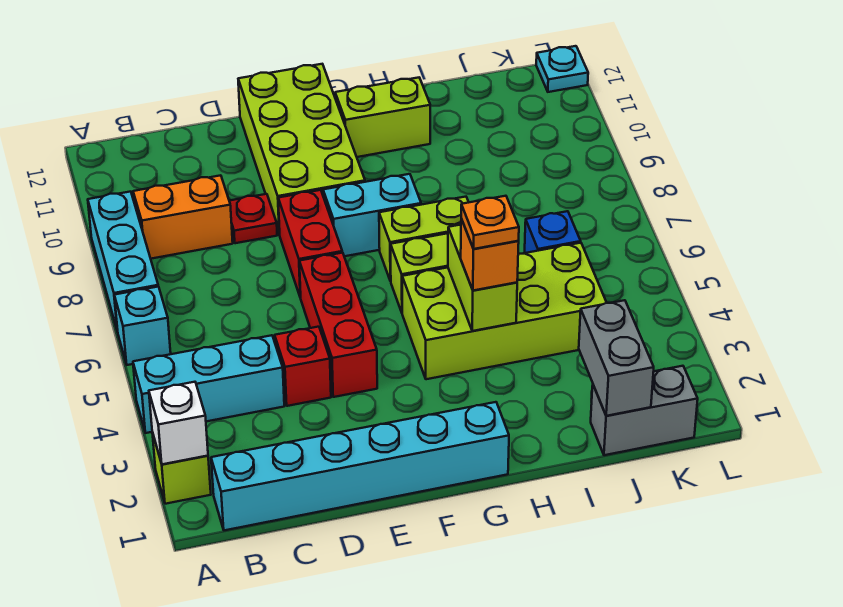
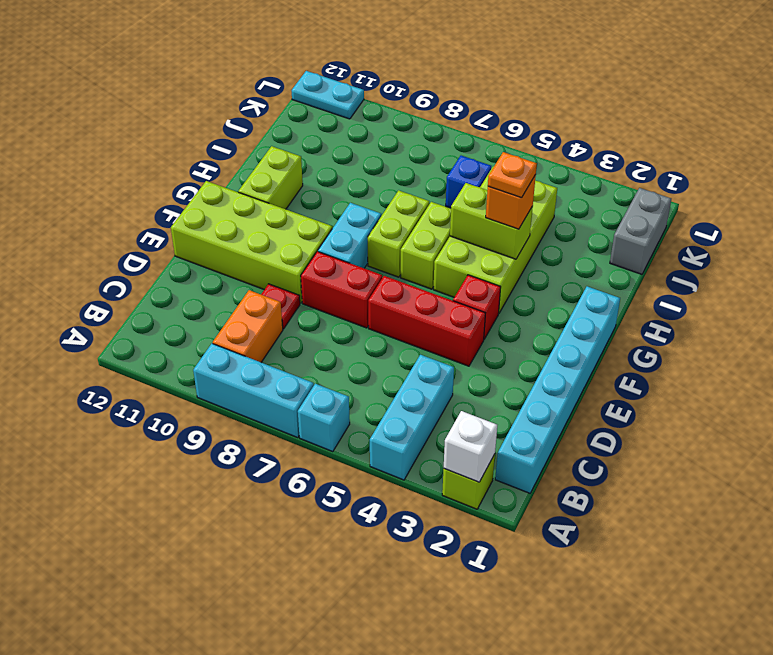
red brick D4 level 1 -> red brick F4 level 1
grey brick J1:J2 level 2 -> none
cyan plate L12 level 1 -> cyan plate L11:L12 level 1

